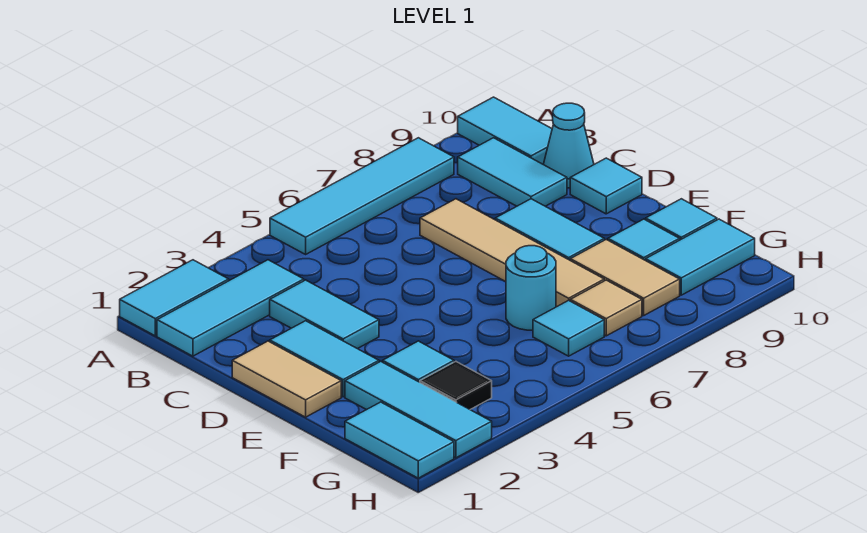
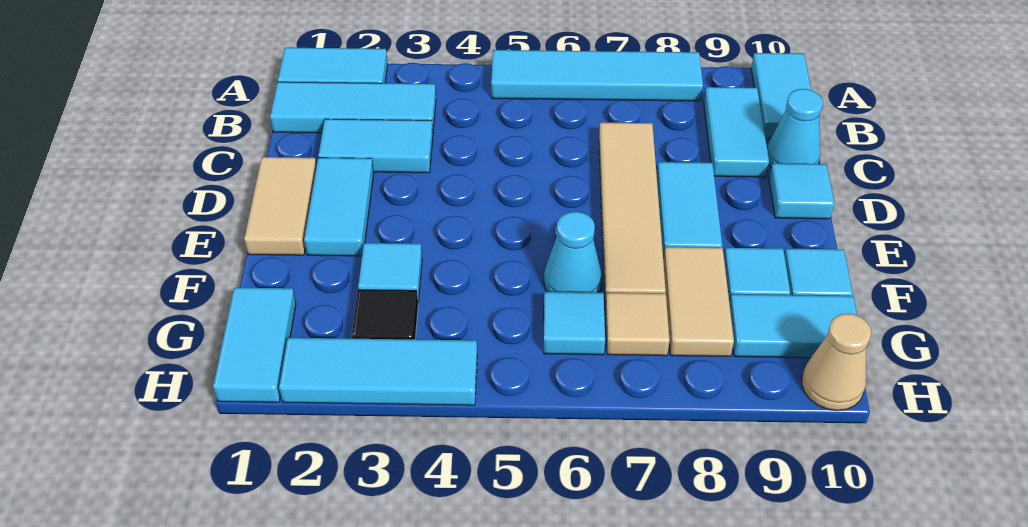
cyan tile C3:D3 level 1 -> cyan tile C2:C3 level 1
cyan tile F2:H2 level 1 -> cyan tile H2:H4 level 1
cyan round brick F6 level 1 -> cyan cone F6 level 1
none -> tan cone H10 level 1

